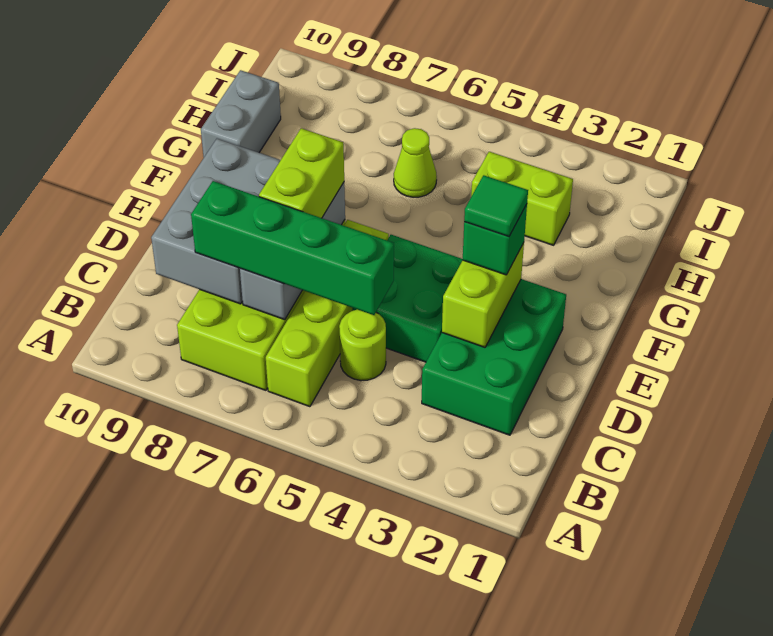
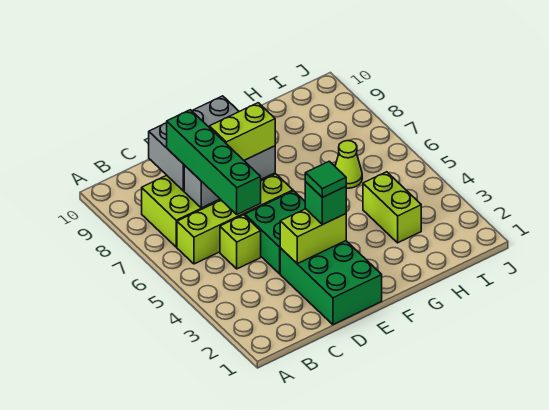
green brick C2:E3 level 1 -> green brick D1:E3 level 1
lime round brick C5 level 1 -> lime brick C5 level 1
grey brick G10:H10 level 1 -> none

